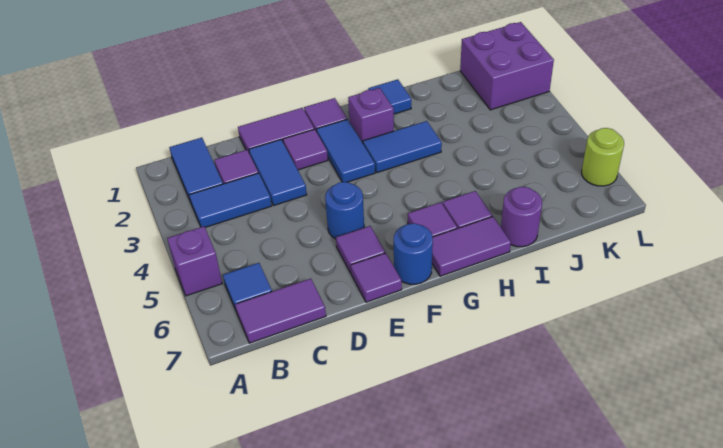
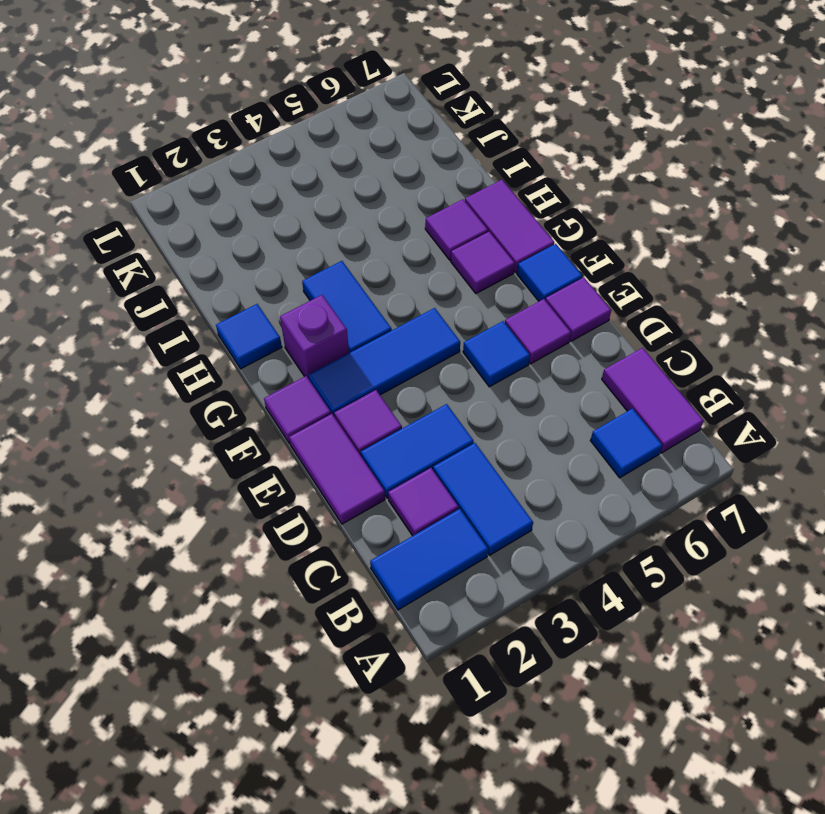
purple brick A5 level 1 -> none
blue round brick E5 level 1 -> blue tile E5 level 1
blue tile F2:F3 level 1 -> blue tile F2:F4 level 1
blue round brick F7 level 1 -> blue tile F7 level 1
purple round brick I7 level 1 -> none
purple brick K1:L2 level 1 -> none
lime round brick L6 level 1 -> none

